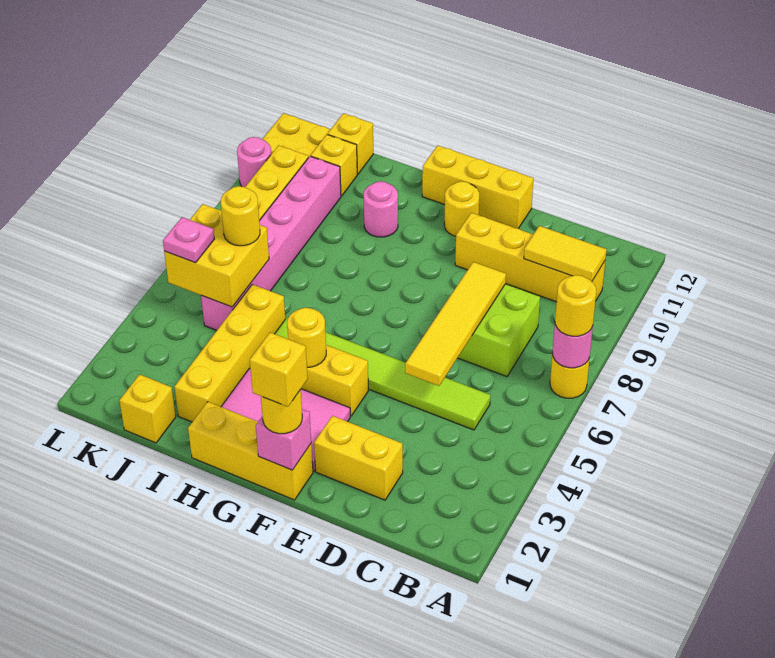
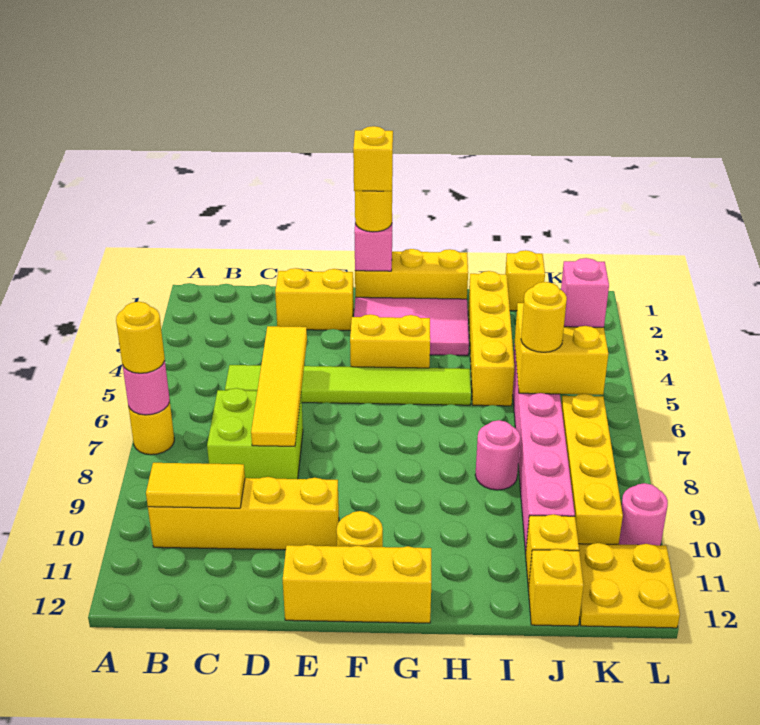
yellow round brick G4 level 2 -> none
pink round brick H10 level 1 -> pink round brick I8 level 1
pink plate K5 level 3 -> pink brick K5 level 3

